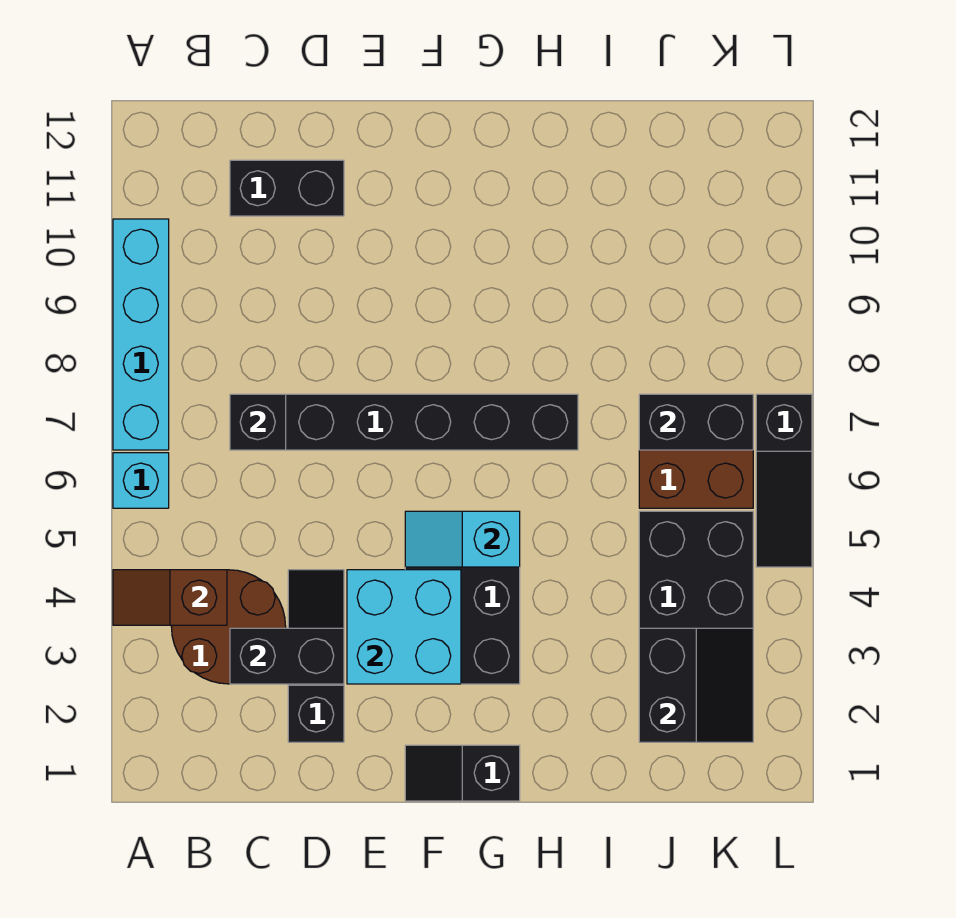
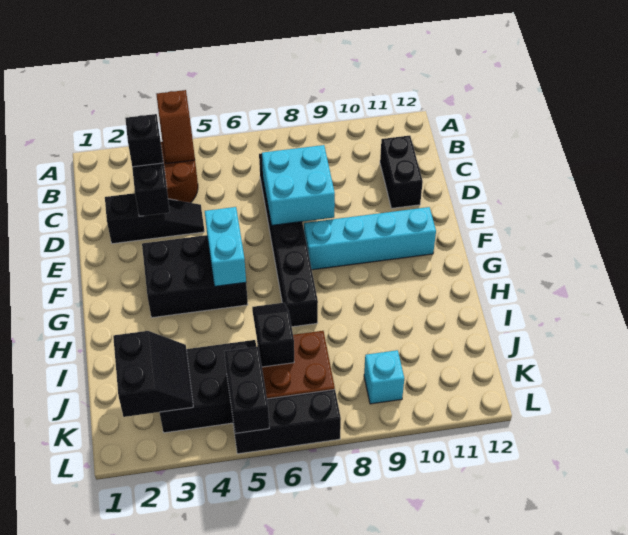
brown slope A4:B4 level 2 top B -> brown slope A4:B4 level 2 top A
cyan brick A6 level 1 -> cyan brick K9 level 1
cyan brick A7:A10 level 1 -> cyan brick F8:F11 level 1
black brick C7 level 2 -> black brick C3 level 3
cyan brick E3:F4 level 2 -> cyan brick D7:E8 level 2
black slope F1:G1 level 1 top G -> black slope I6:J6 level 2 top J
cyan slope F5:G5 level 2 top G -> cyan brick F5:G5 level 2
black slope J2:K3 level 2 top J -> black slope J2:K3 level 2 top 2
black brick J7:K7 level 2 -> black brick K5:L5 level 2
black slope L5:L7 level 1 top 7 -> black brick L5:L7 level 1

